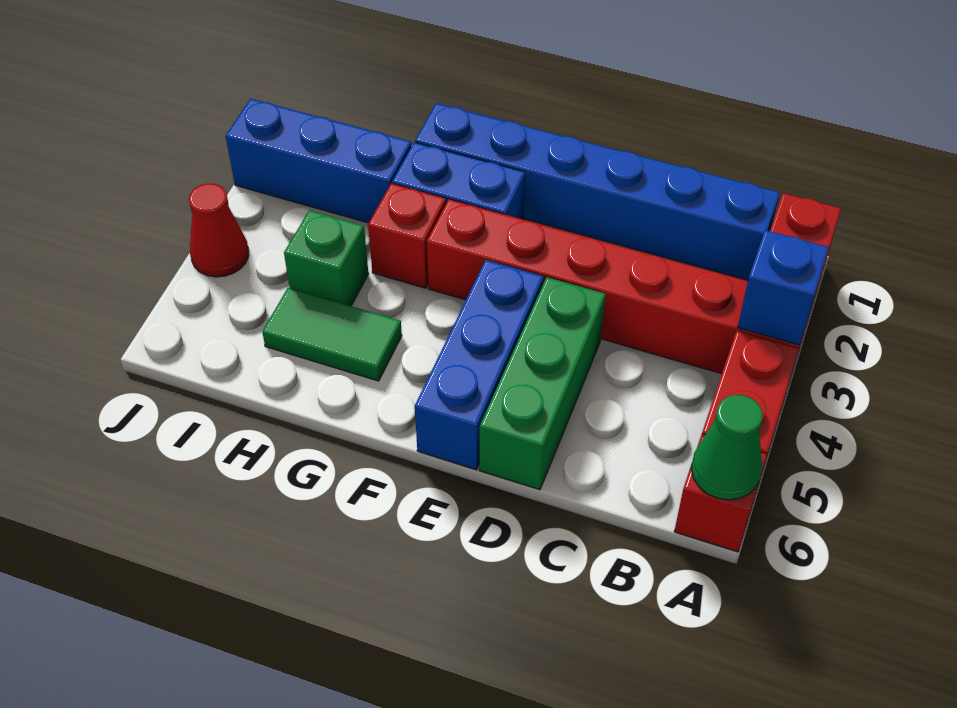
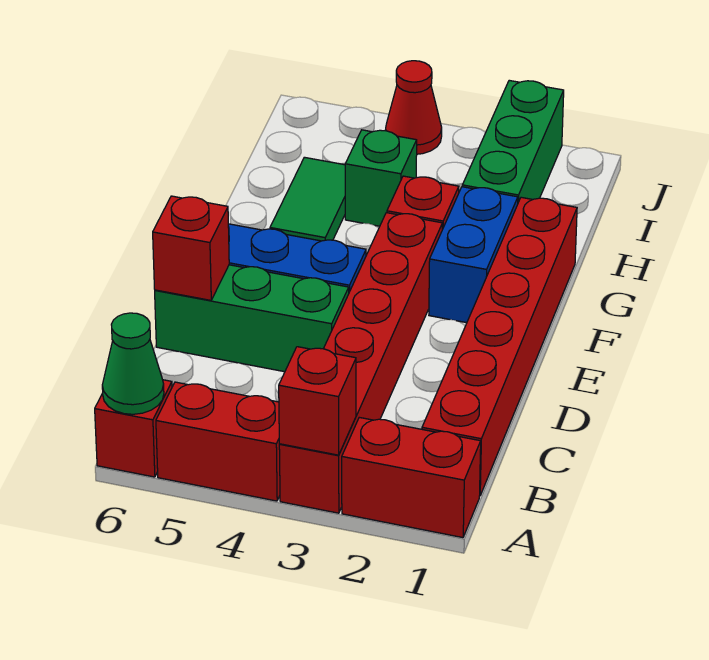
blue brick A3 level 2 -> red brick A3 level 2
blue brick B1:G1 level 1 -> red brick B1:G1 level 1
none -> red brick D6 level 2
blue brick H2:J2 level 1 -> green brick H2:J2 level 1

